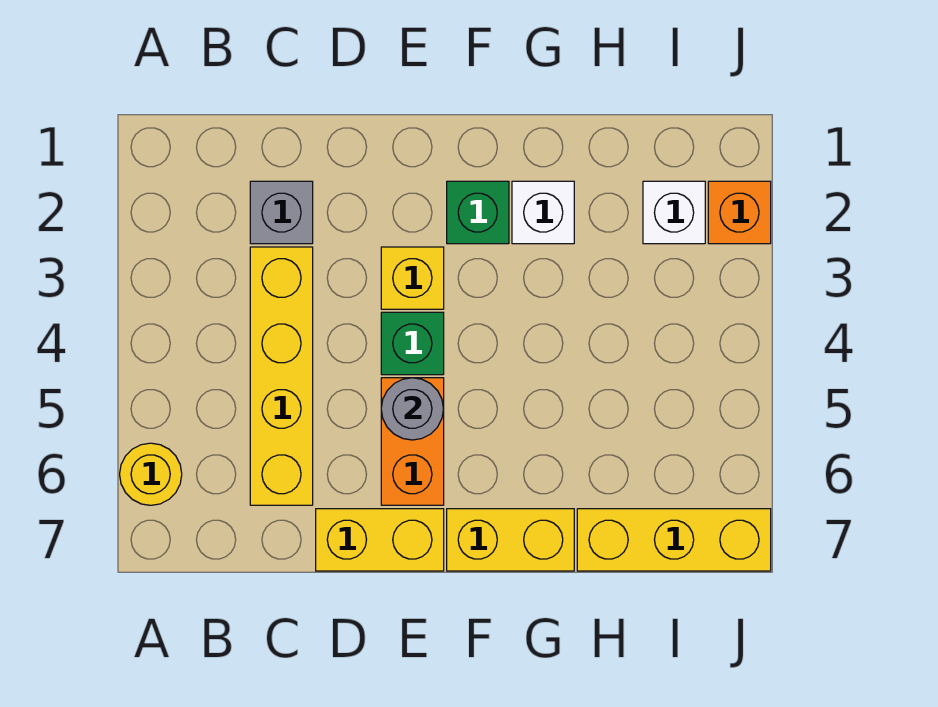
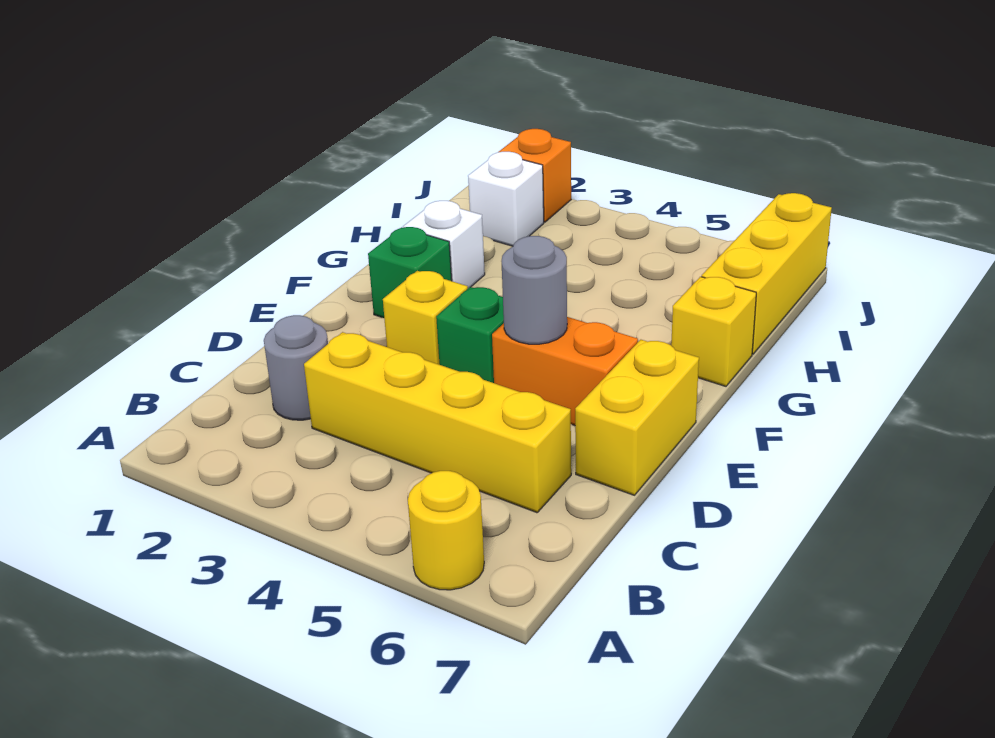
grey brick C2 level 1 -> grey round brick C2 level 1
yellow brick F7:G7 level 1 -> yellow brick G7 level 1

